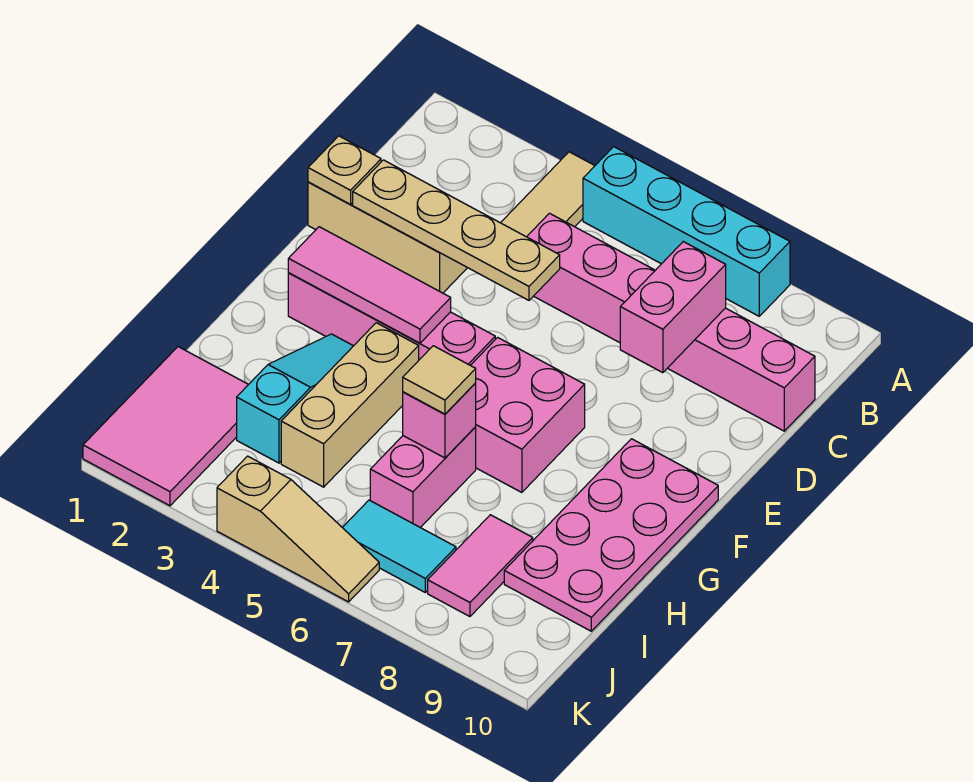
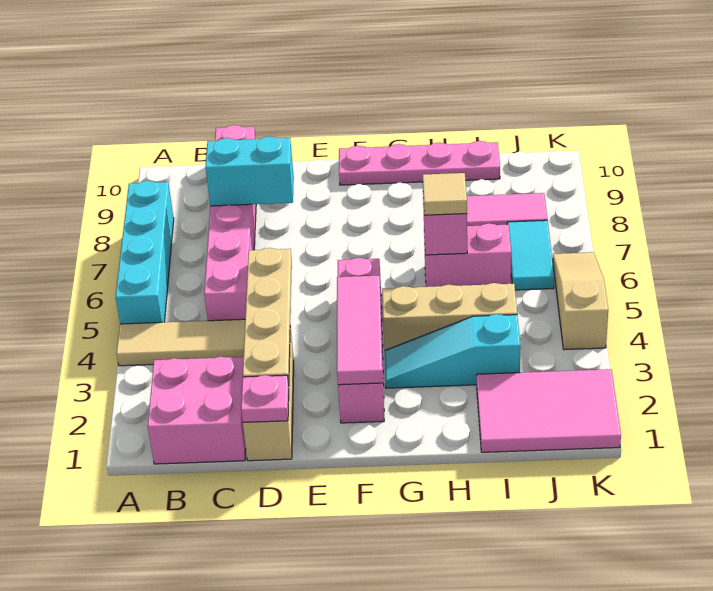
pink brick C8:D8 level 2 -> cyan brick C8:D8 level 2
tan plate D1 level 2 -> pink plate D1 level 2
pink brick F6:G7 level 1 -> pink brick B1:C2 level 1
pink plate F9:I10 level 1 -> pink plate F10:I10 level 1

